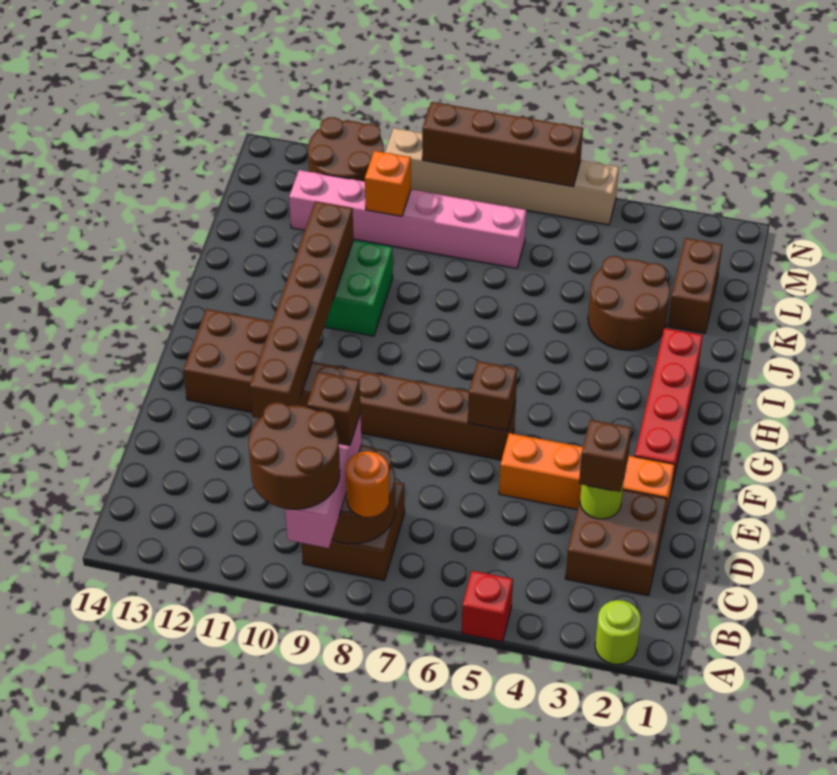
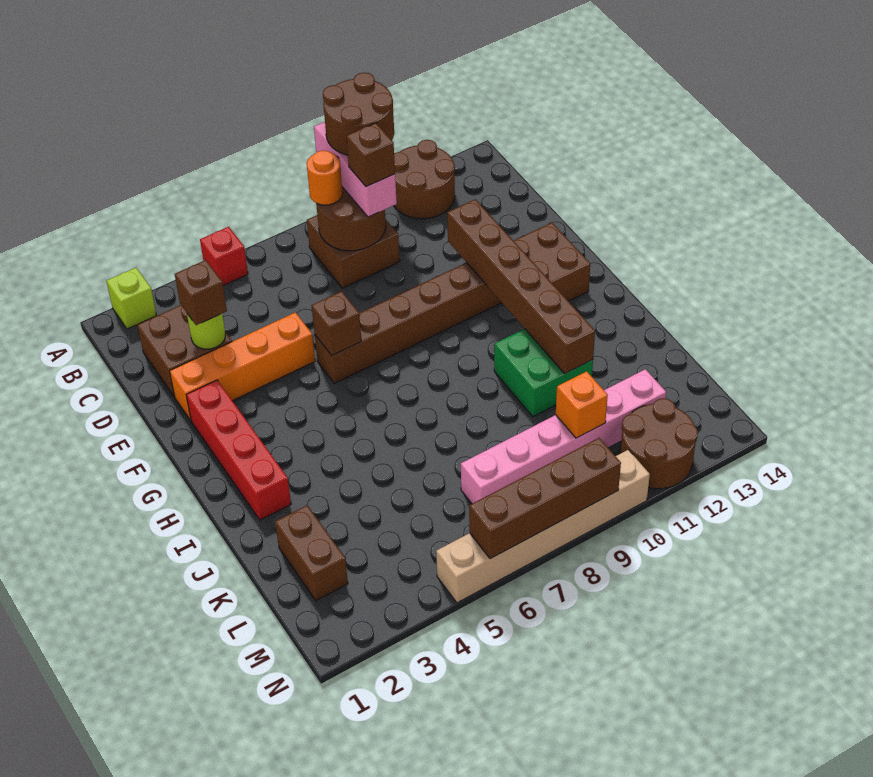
lime round brick A2 level 1 -> lime brick A2 level 1
brown round brick J3:K4 level 1 -> brown round brick A11:B12 level 1

